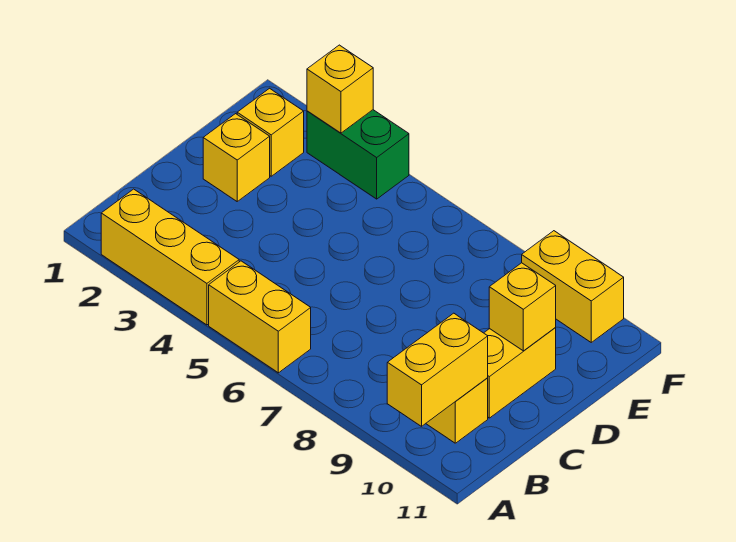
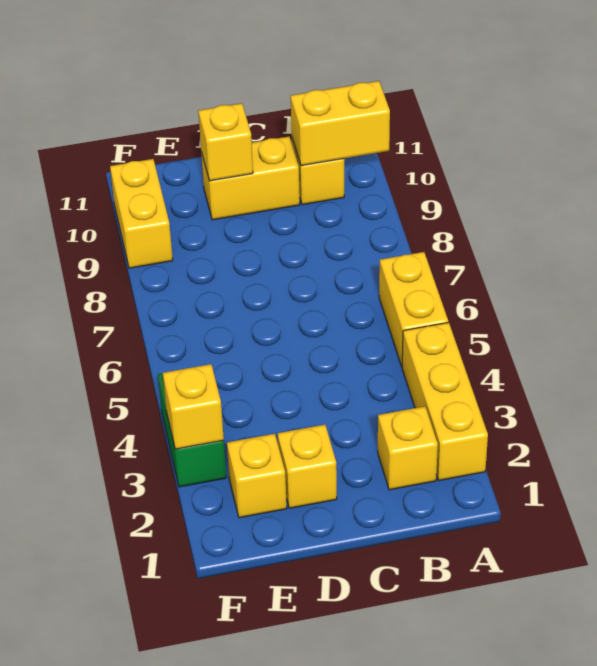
none -> yellow brick B2 level 1

